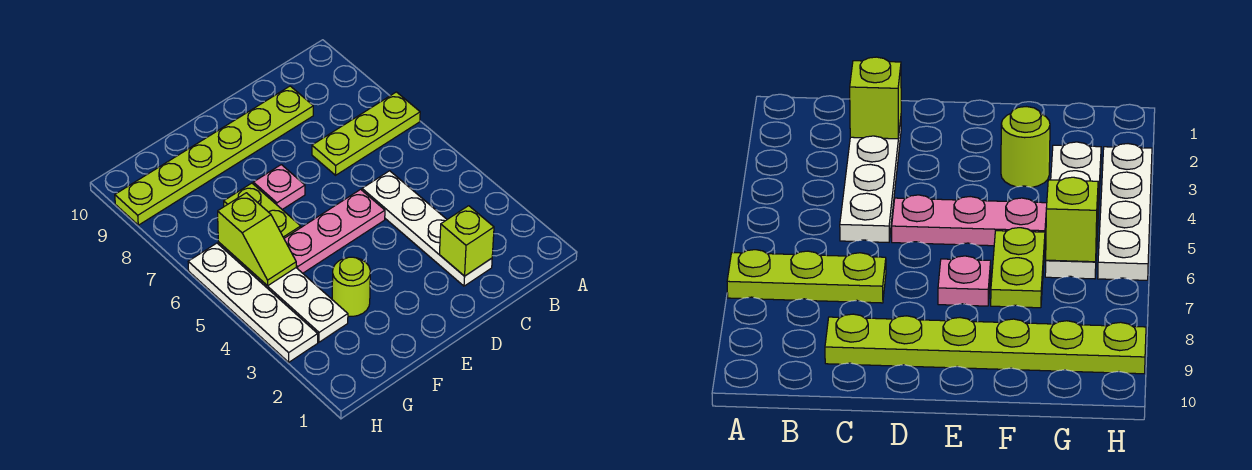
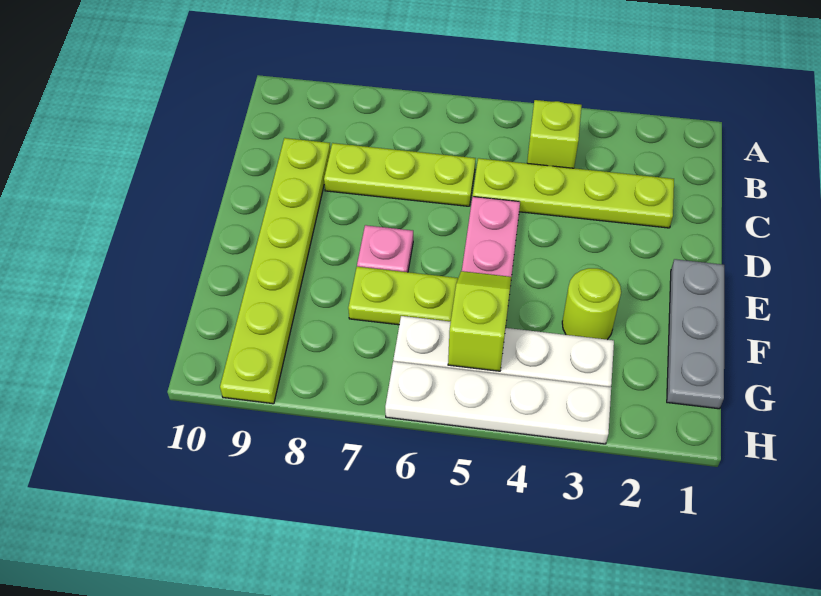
lime plate A7:C7 level 1 -> lime plate C6:C8 level 1
white plate C2:C5 level 1 -> lime plate C2:C5 level 1
lime brick C2 level 2 -> lime brick B4 level 1
none -> grey plate E1:G1 level 1
lime slope G5:G6 level 2 top 6 -> lime slope F5:G5 level 2 top G

